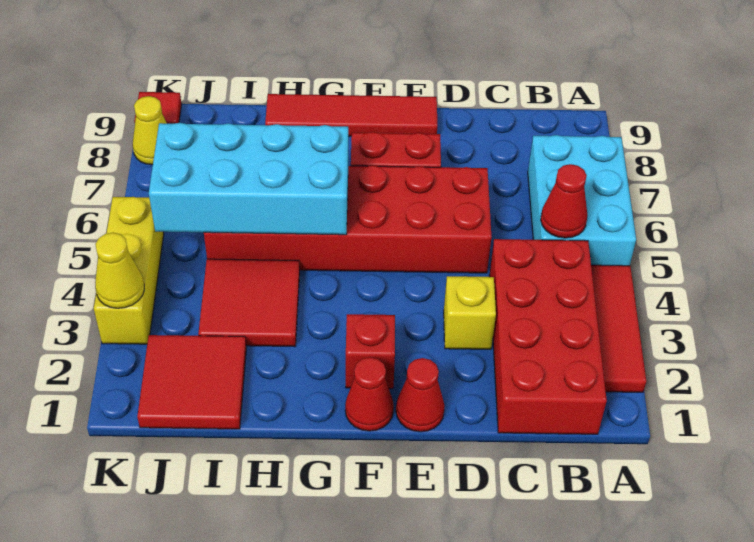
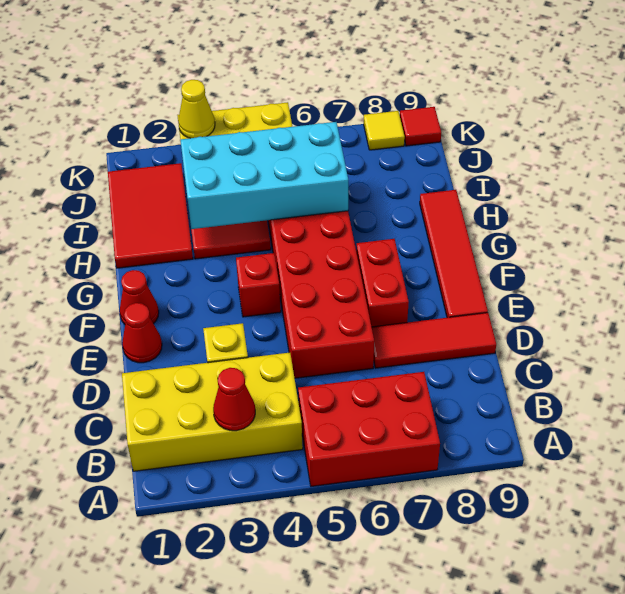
red tile A2:A4 level 1 -> red tile D7:D9 level 1
cyan brick A5:B7 level 1 -> red brick A5:B7 level 1
red brick B1:C4 level 1 -> yellow brick B1:C4 level 1
red cone B5 level 2 -> red cone B3 level 2
red brick F2 level 1 -> red brick F4 level 1
cyan brick G5:J6 level 2 -> cyan brick H3:I6 level 2
red tile I1:J2 level 1 -> red tile H1:J2 level 1
yellow cone K8 level 1 -> yellow tile K8 level 1

